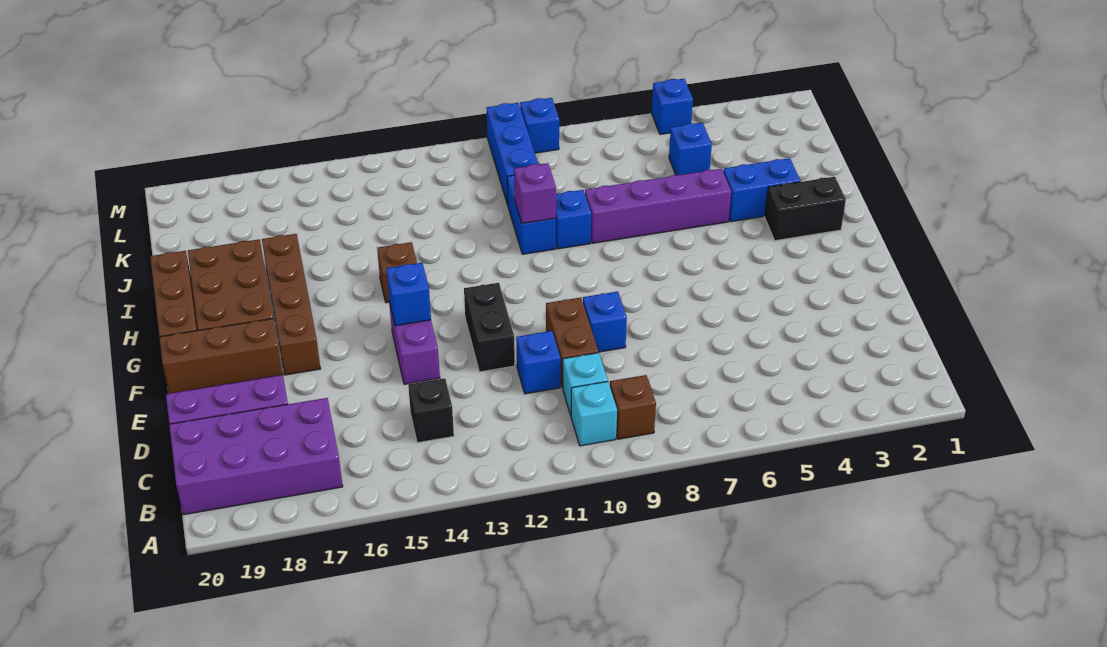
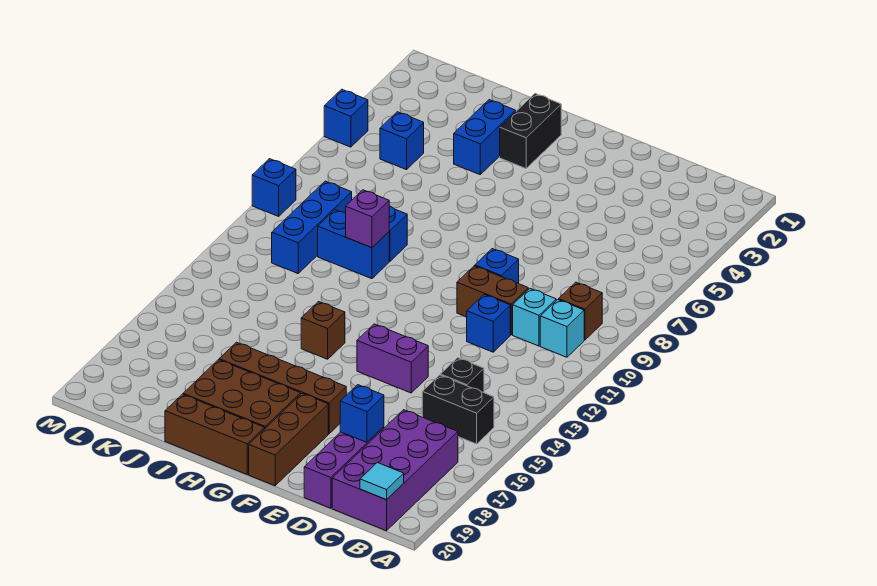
none -> cyan tile B20 level 2
black brick E12:F12 level 1 -> black brick B15:C15 level 1
blue brick F14 level 2 -> blue brick D18 level 2
purple brick I5:I8 level 1 -> none
blue brick K10:M10 level 1 -> blue brick K9:K11 level 1

